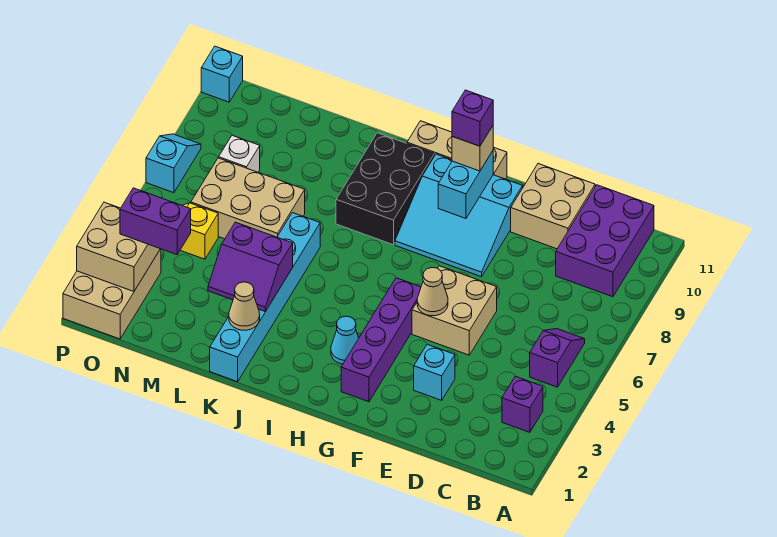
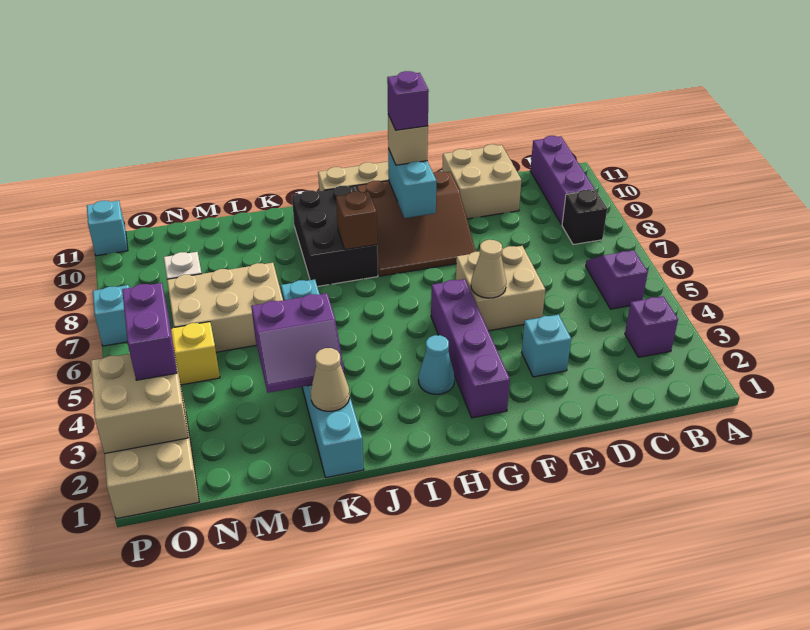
none -> black brick B8 level 1
purple brick B9:C11 level 1 -> purple brick B9:B11 level 1
cyan slope F8:H10 level 1 top 10 -> brown slope F8:H10 level 1 top 10
none -> brown brick I8 level 2
purple brick N3:O3 level 3 -> purple brick O3:O4 level 3

